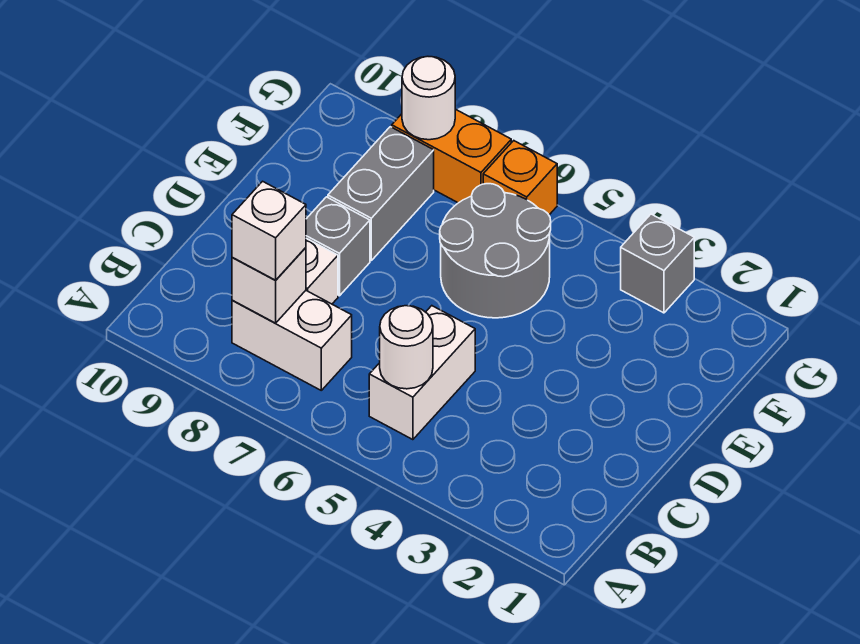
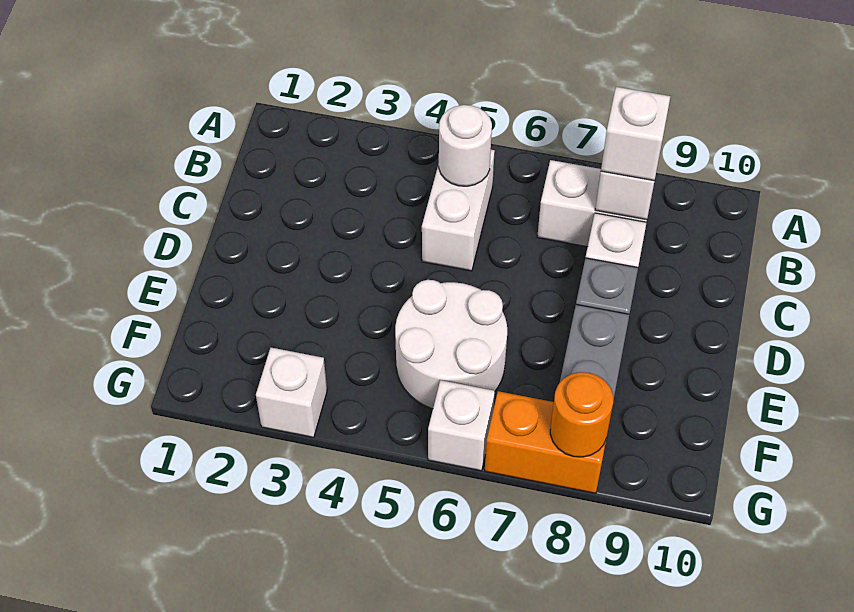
grey round brick E5:F6 level 1 -> white round brick E5:F6 level 1
grey brick G3 level 1 -> white brick G3 level 1
orange brick G6 level 1 -> white brick G6 level 1
white round brick G8 level 2 -> orange round brick G8 level 2

